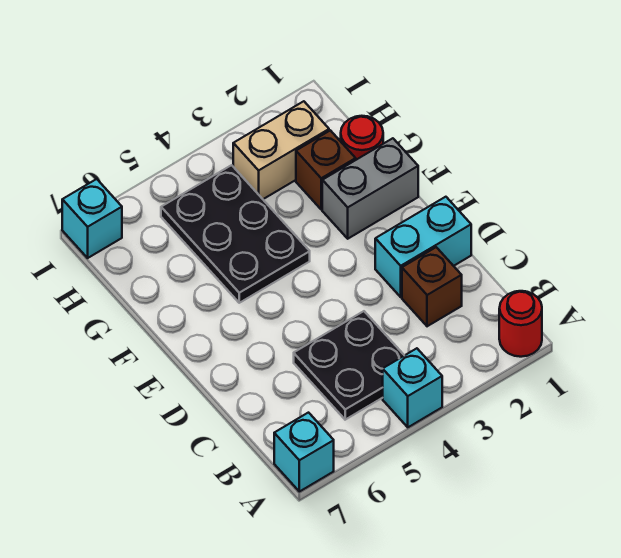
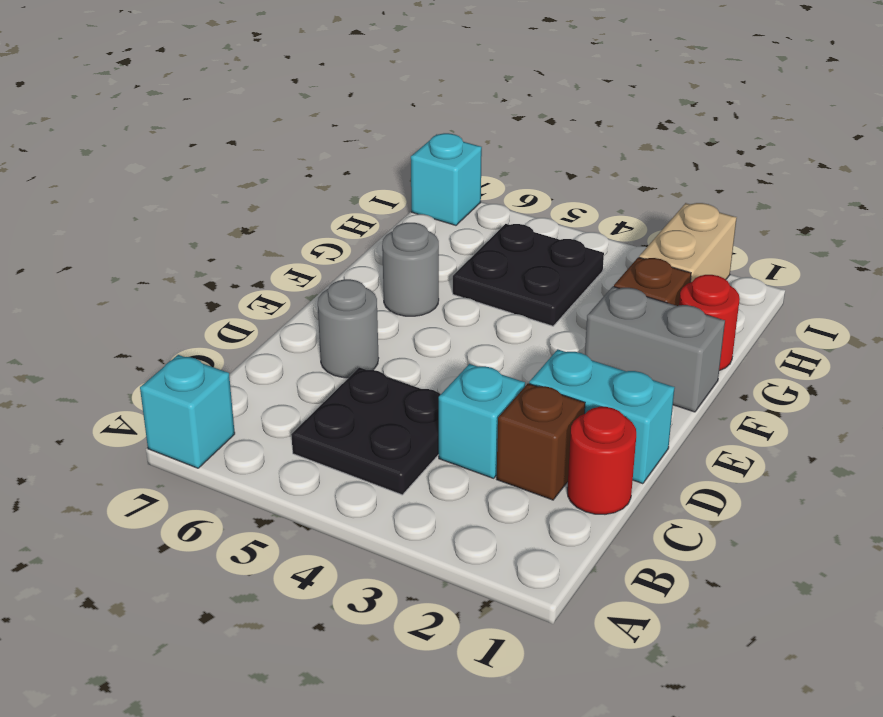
red round brick A1 level 1 -> red round brick C1 level 1
cyan brick A4 level 1 -> cyan brick C3 level 1
none -> grey round brick D6 level 1
black plate F4:H5 level 1 -> black plate G4:H5 level 1
none -> grey round brick F6 level 1
tan brick H2:H3 level 1 -> tan brick H2:I2 level 1

